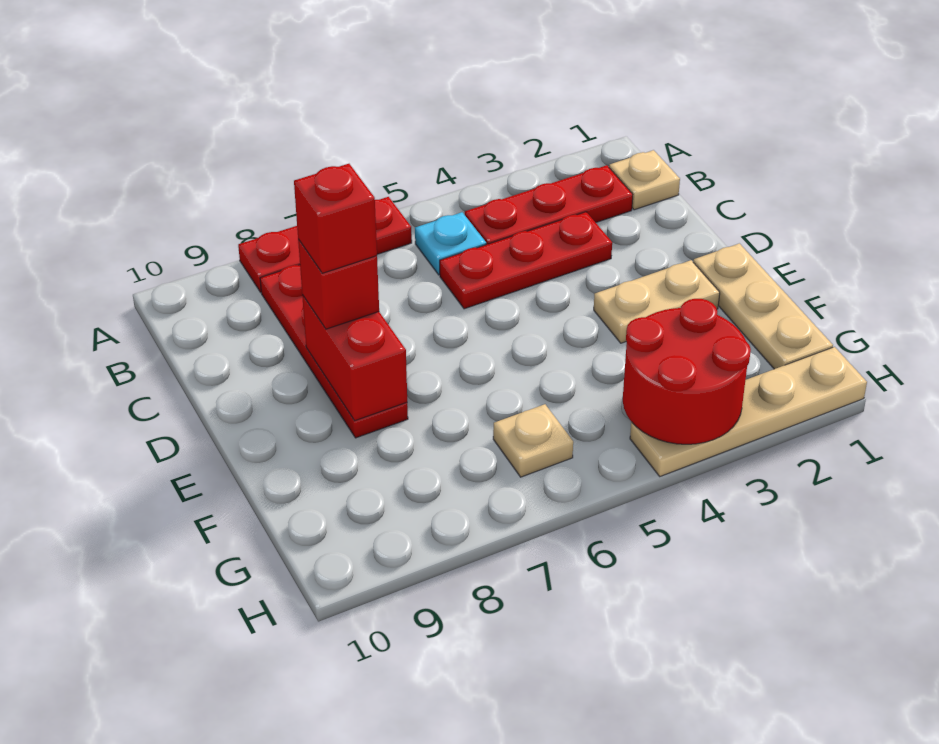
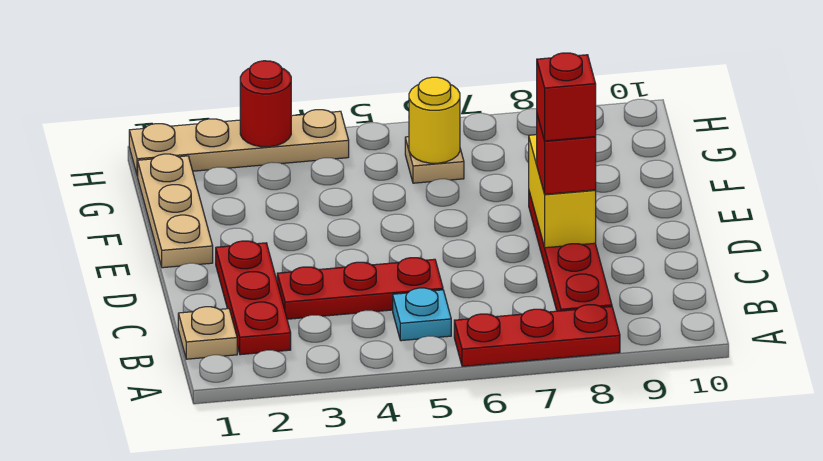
red plate B2:B4 level 1 -> red plate B2:D2 level 1
red brick D8:E8 level 2 -> yellow brick D8:E8 level 2
tan plate E2:E3 level 1 -> none
red round brick G3:H4 level 2 -> red round brick H3 level 2
none -> yellow round brick G6 level 2

